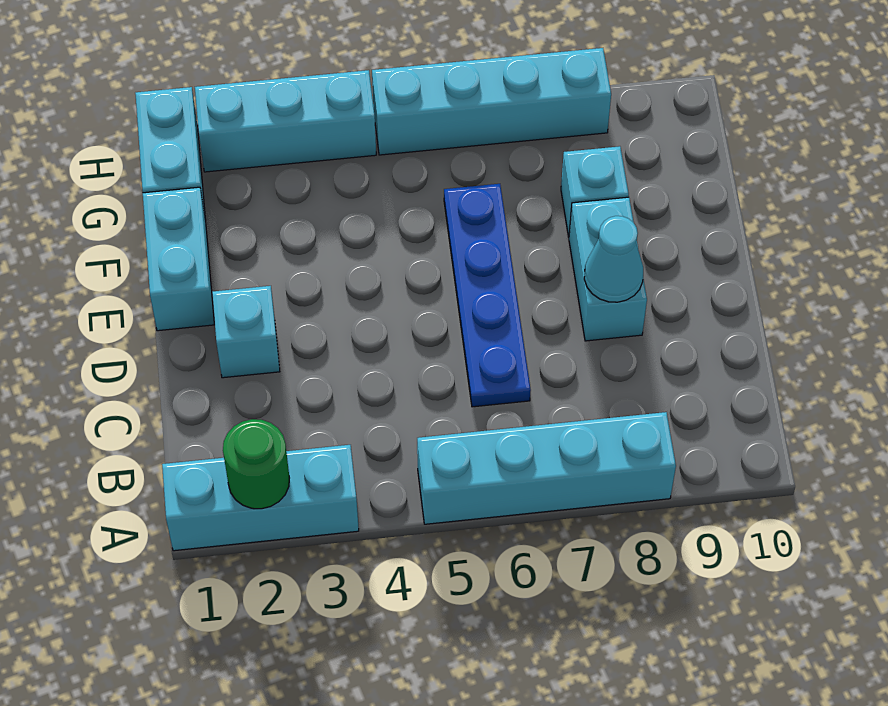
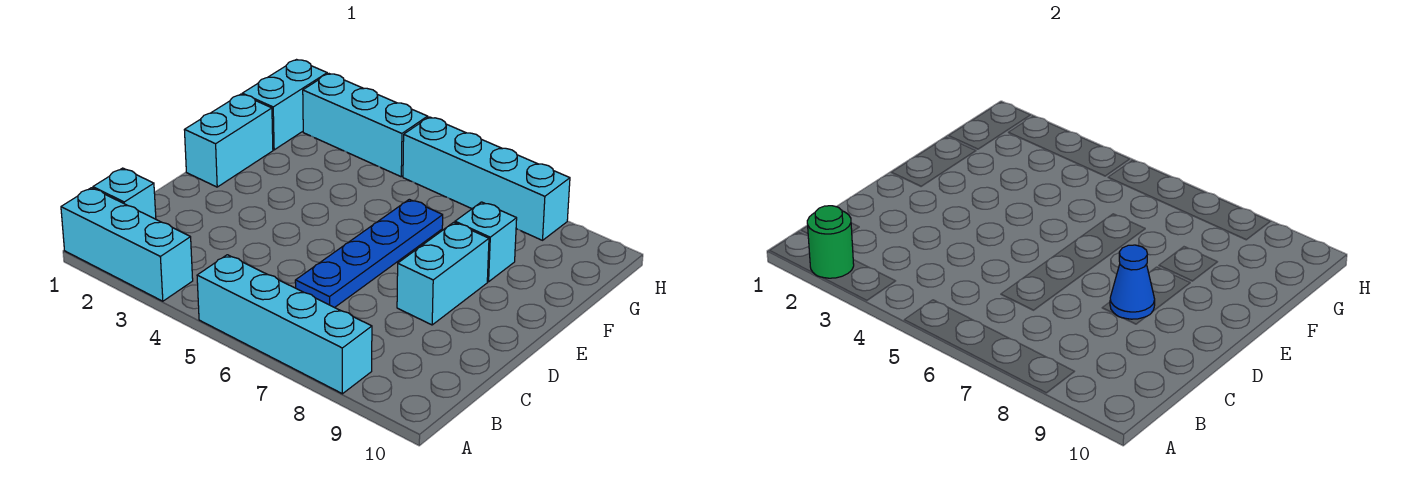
cyan brick D2 level 1 -> cyan brick B1 level 1
cyan cone D8 level 2 -> blue cone D8 level 2

